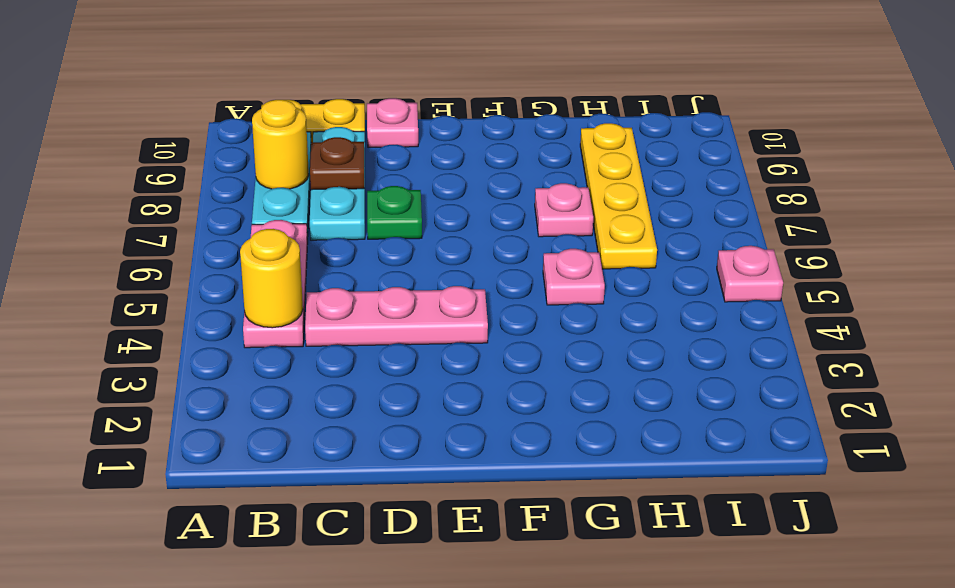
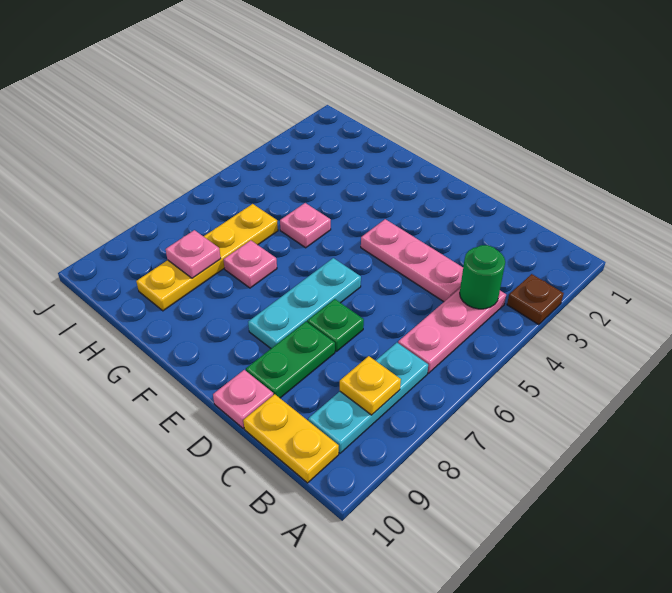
yellow round brick B4 level 2 -> green round brick B4 level 2
yellow round brick B8 level 2 -> yellow plate B8 level 2
cyan plate C7:C9 level 1 -> cyan plate E6:E8 level 1
brown plate C8 level 2 -> brown plate A3 level 1
none -> green plate D8:D9 level 1
pink plate J5 level 1 -> pink plate H8 level 2

